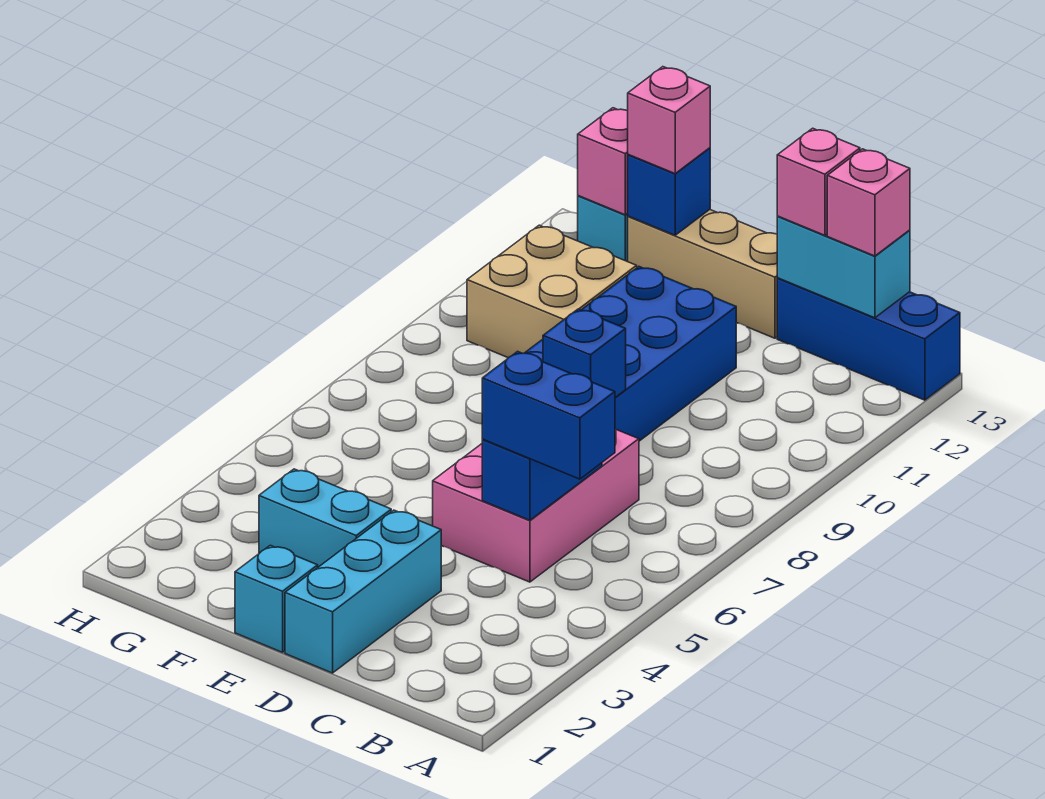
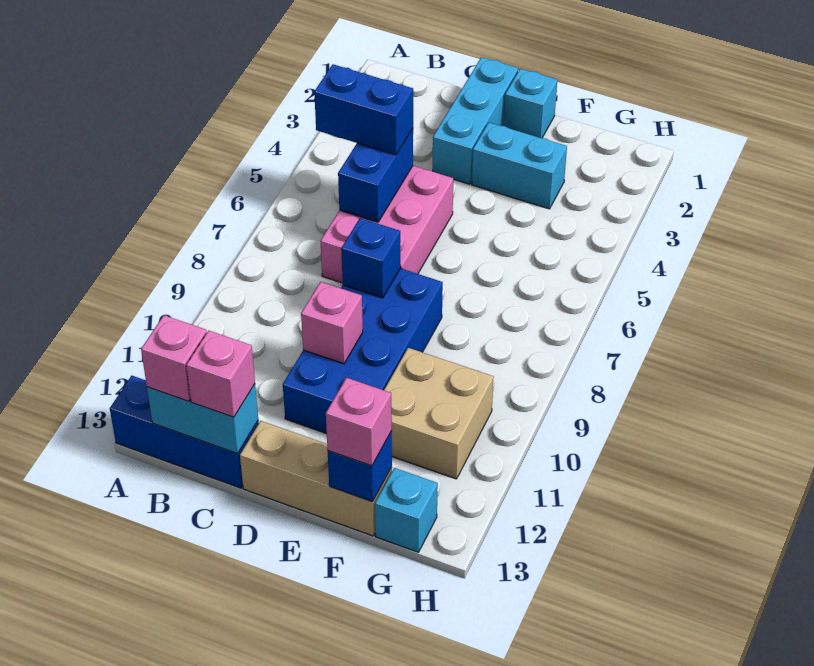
pink brick G13 level 2 -> pink brick D10 level 2

